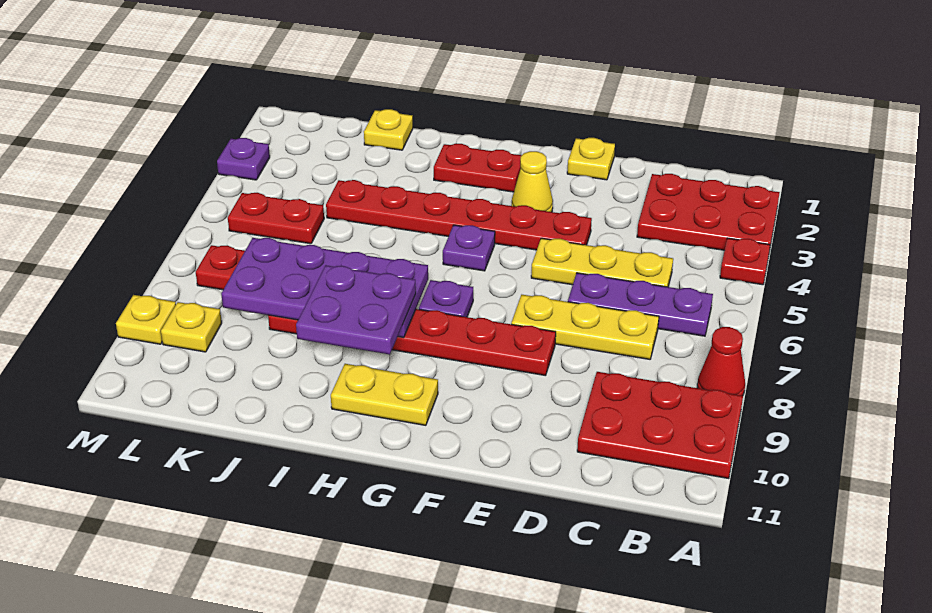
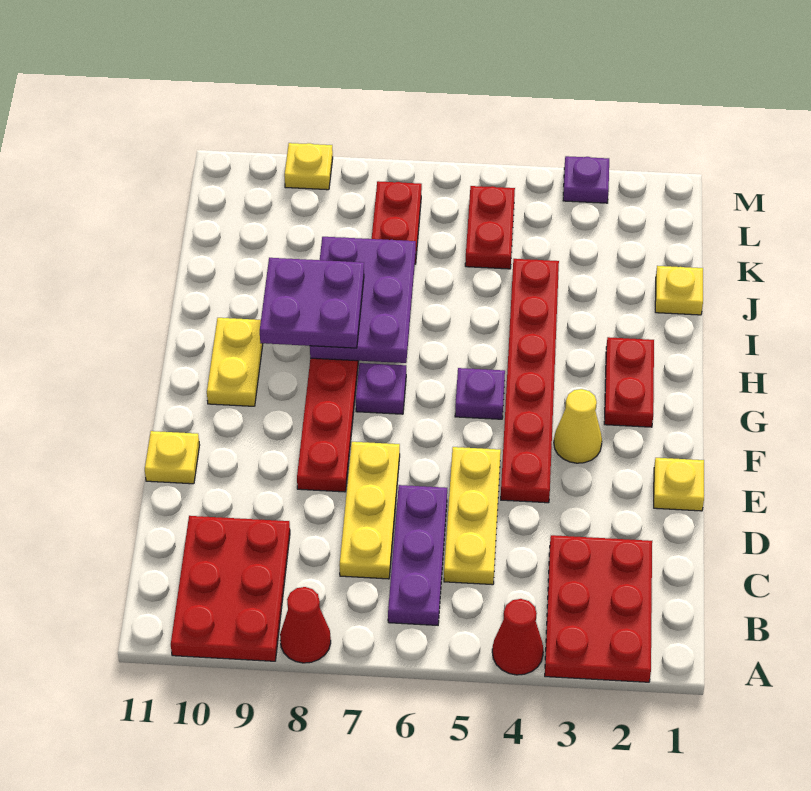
red plate A4 level 1 -> red cone A4 level 1
purple plate H7:K8 level 2 -> purple plate H7:J8 level 2
yellow plate L9 level 1 -> yellow plate E11 level 1

